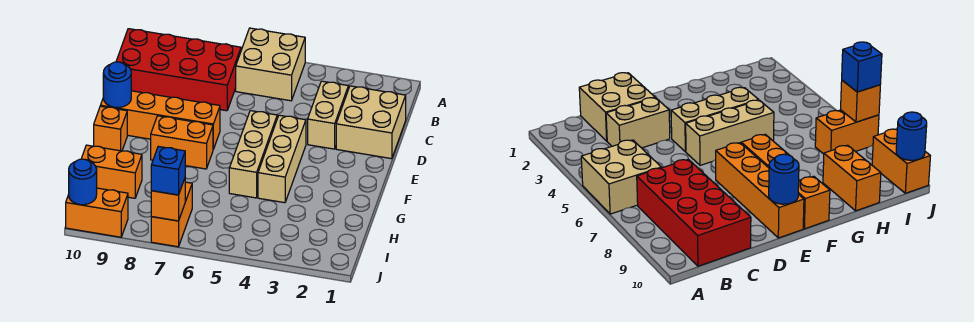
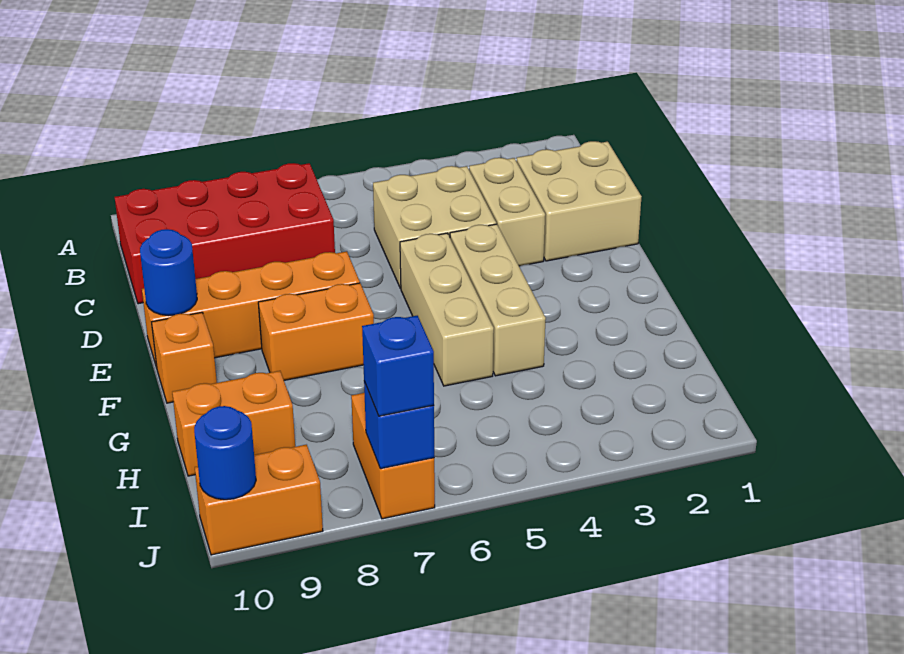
tan brick A5:B6 level 1 -> tan brick C4:D5 level 1
orange brick J7 level 2 -> blue brick J7 level 2

